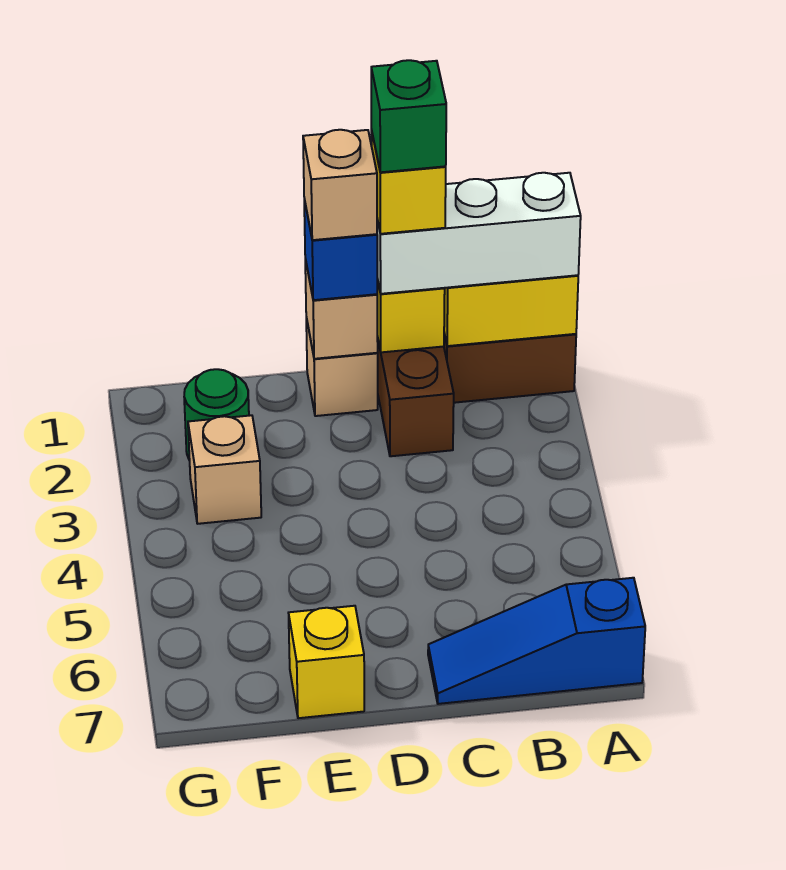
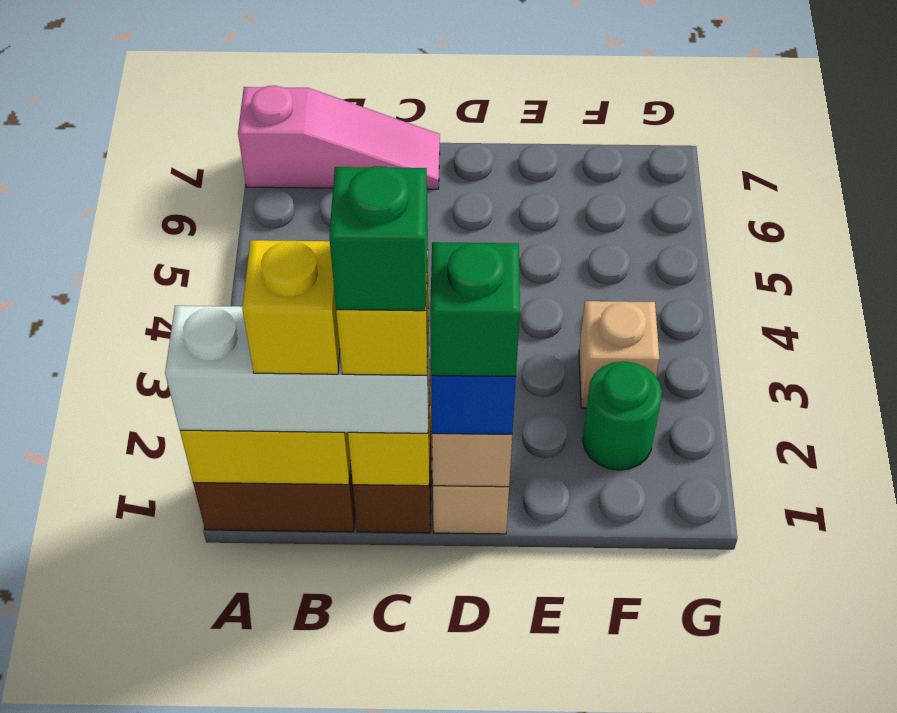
blue slope A7:C7 level 1 top A -> pink slope A7:C7 level 1 top A
tan brick D1 level 4 -> green brick D1 level 4
yellow brick E7 level 1 -> yellow brick B1 level 4

